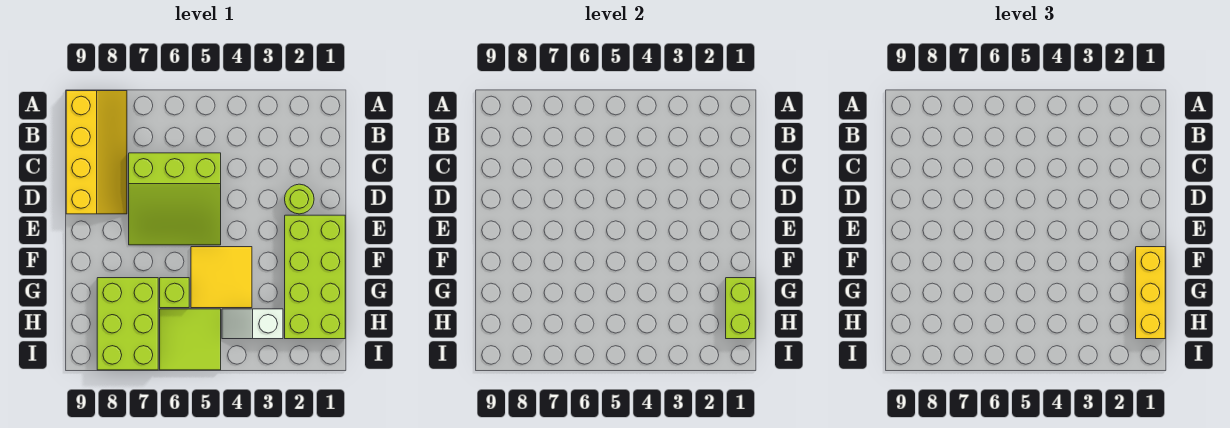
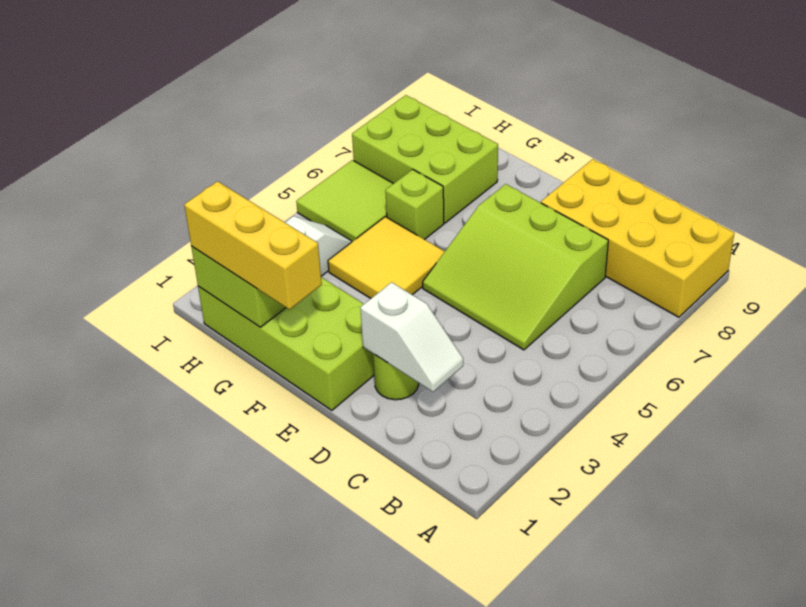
yellow slope A8:D9 level 1 top 9 -> yellow brick A8:D9 level 1
none -> white slope C2:D2 level 2 top D
lime slope C5:E7 level 1 top C -> lime slope C5:E7 level 1 top 7

